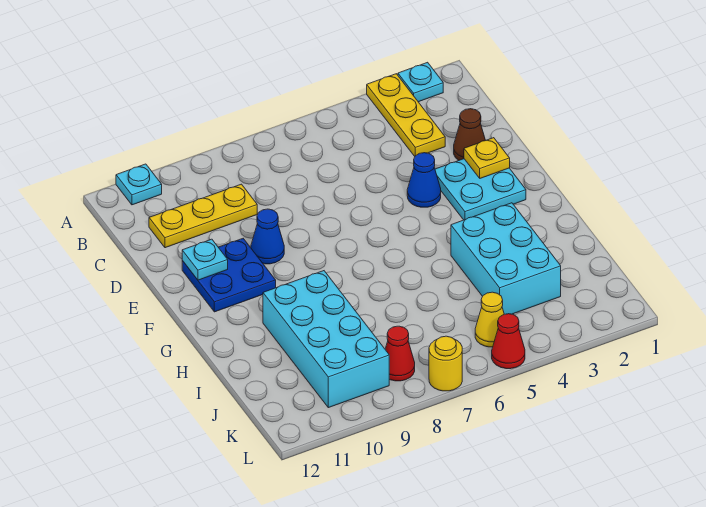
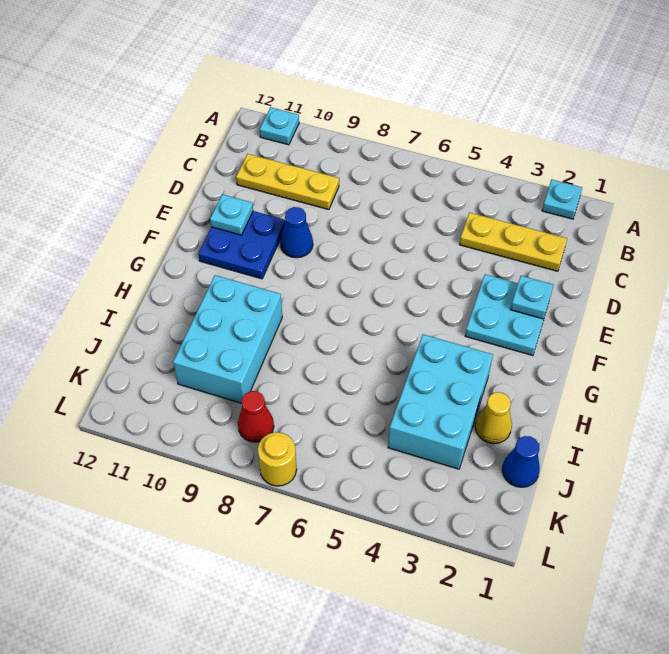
yellow plate A3:C3 level 1 -> yellow plate C2:C4 level 1
brown cone D2 level 1 -> none
yellow plate E2 level 2 -> cyan plate E2 level 2
blue cone E4 level 1 -> blue cone J1 level 1
cyan brick H9:K10 level 1 -> cyan brick H9:J10 level 1
yellow cone K5 level 1 -> yellow cone I2 level 1
red cone L5 level 1 -> none

